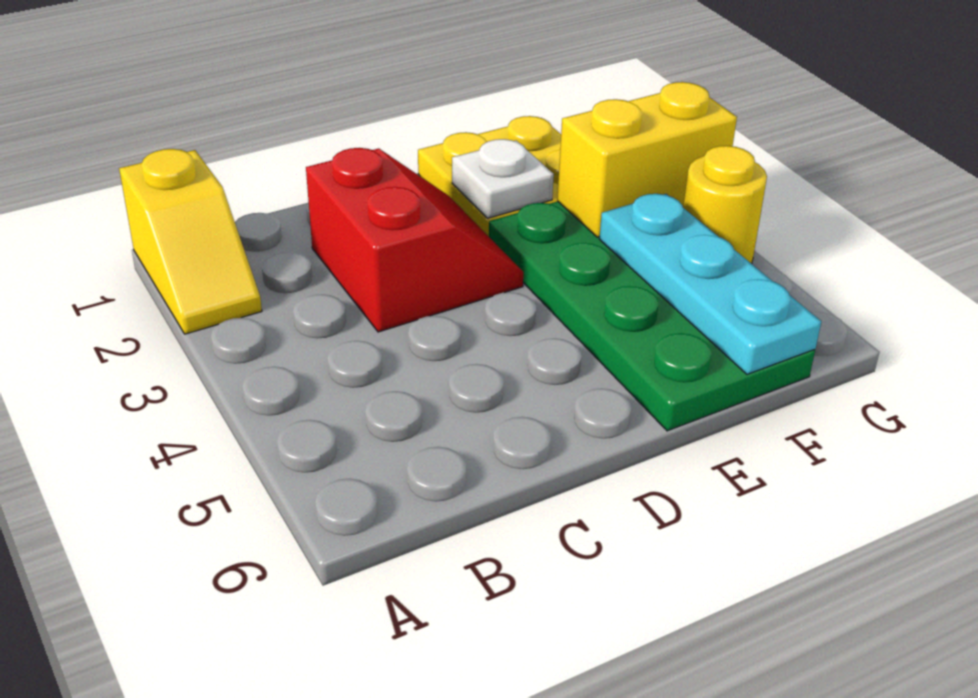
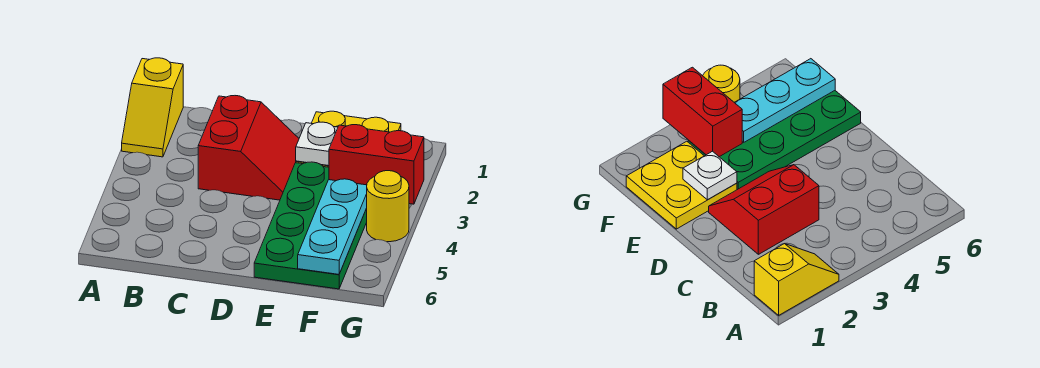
yellow brick F3:G3 level 2 -> red brick F3:G3 level 2

